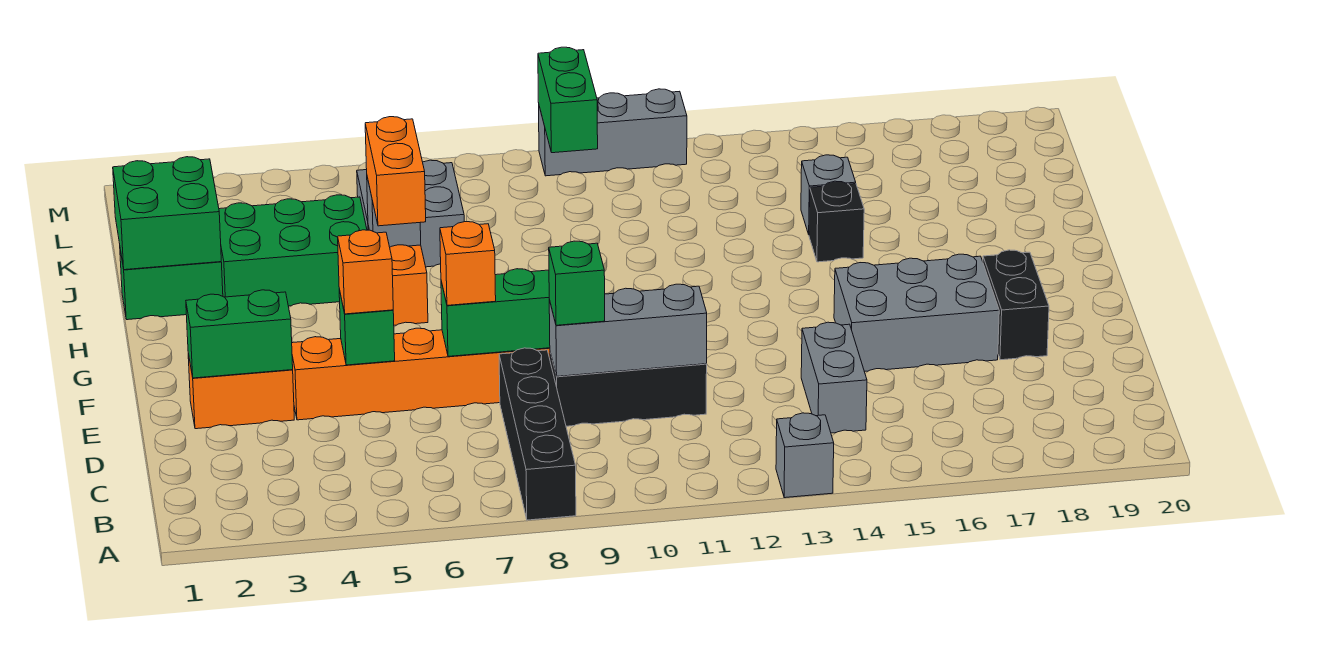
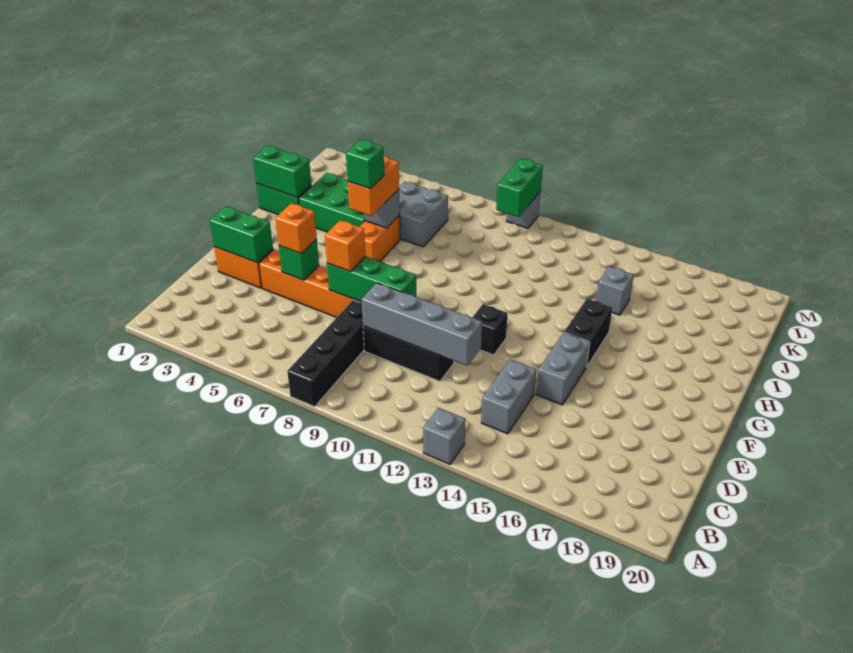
grey brick D9:D11 level 2 -> grey brick D9:D12 level 2
green brick D9 level 3 -> green brick H6 level 4
grey brick E15:F17 level 1 -> grey brick E15:F15 level 1
black brick E18:F18 level 1 -> black brick G15:H15 level 1
green brick I1:J2 level 2 -> green brick I1:I2 level 2
black brick I15 level 1 -> black brick F12 level 1
grey brick M10:M12 level 1 -> grey brick M10 level 1

